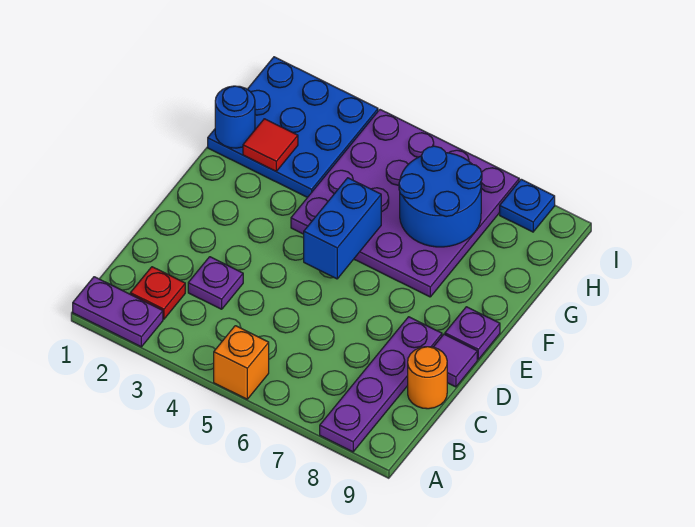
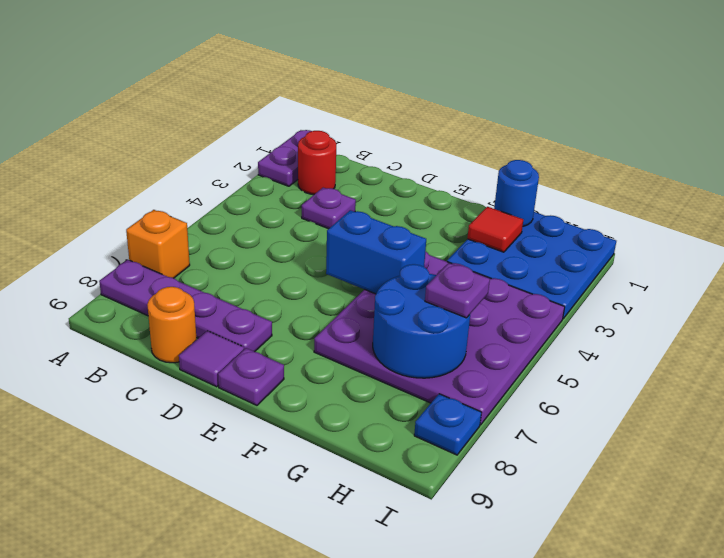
orange brick A5 level 1 -> orange brick A7 level 1
red plate B2 level 1 -> red round brick B2 level 1
none -> purple plate H6 level 3

